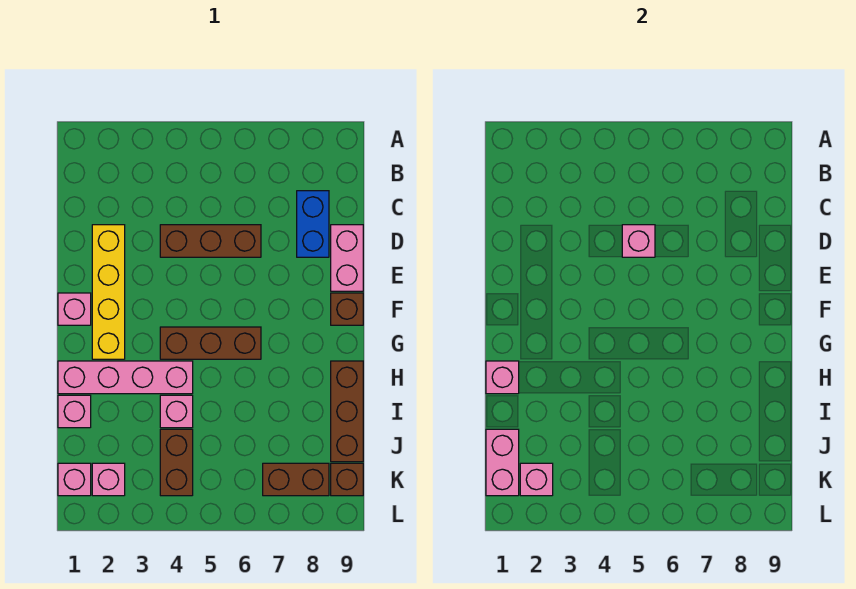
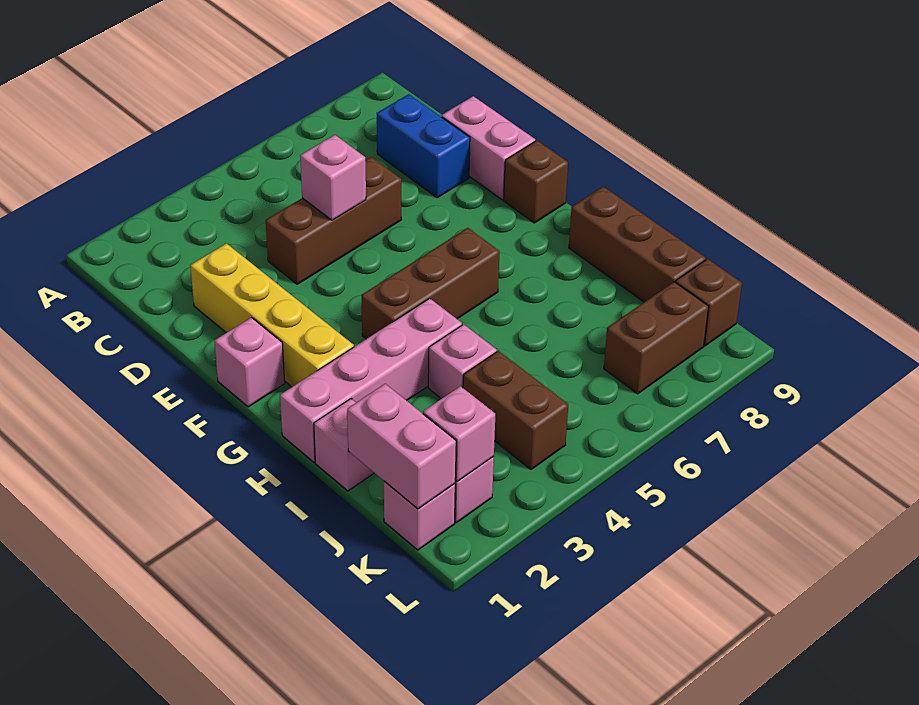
pink brick H1 level 2 -> none

